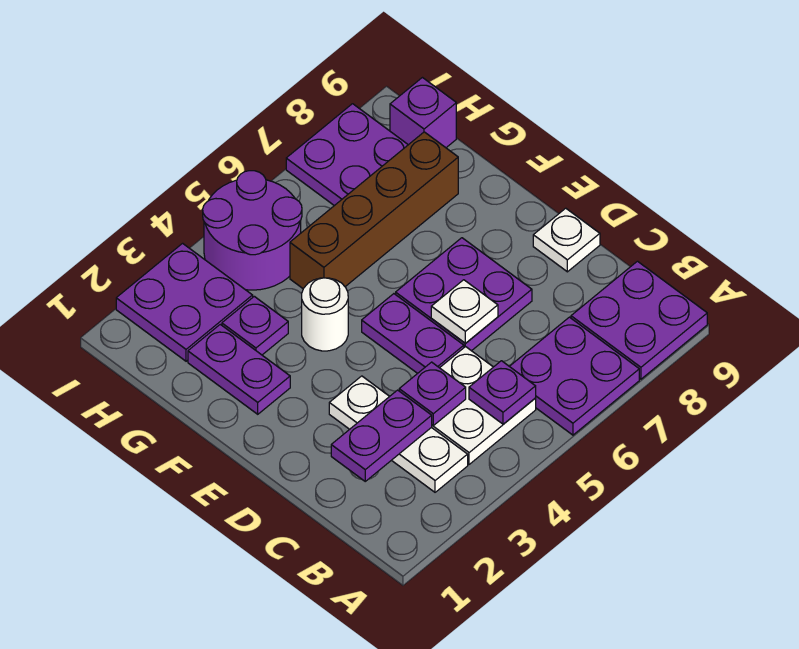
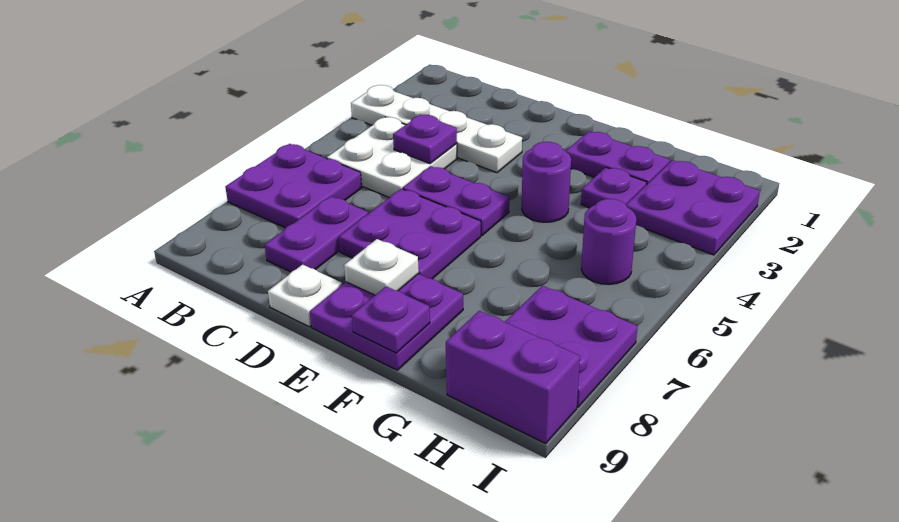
purple plate A8:B9 level 1 -> purple plate E8:F9 level 1
white plate B3:D3 level 1 -> white plate A3:D3 level 1
purple plate B5 level 2 -> purple plate F9 level 2
purple plate C2:C3 level 2 -> purple plate C7:C8 level 1
white plate D6 level 2 -> white plate E8 level 2
white round brick F4 level 1 -> purple round brick F4 level 1
brown brick G5:G8 level 1 -> none
purple round brick H4:I5 level 1 -> purple round brick H5 level 1
purple brick H9 level 1 -> purple brick H9:I9 level 1

